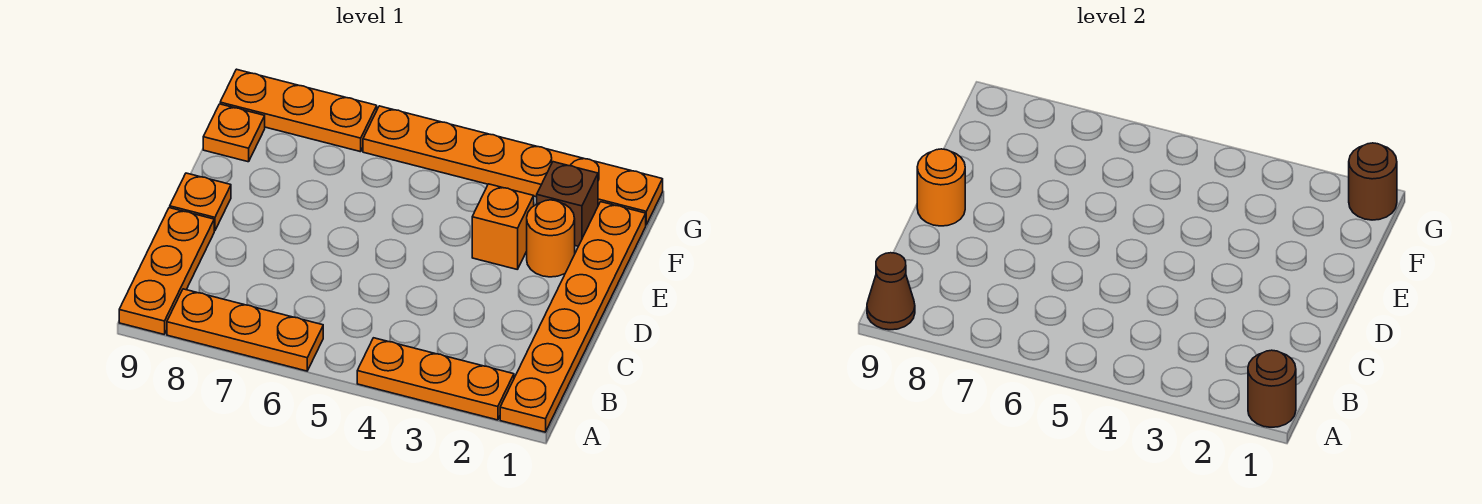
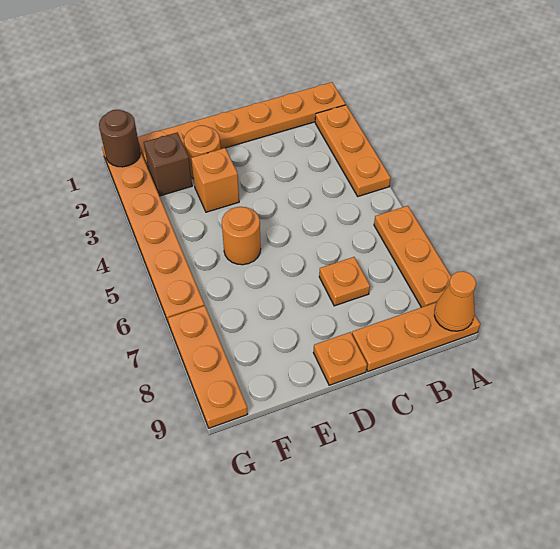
brown round brick A1 level 2 -> none
brown cone A9 level 2 -> orange cone A9 level 2
orange round brick D9 level 2 -> orange round brick E5 level 1
orange plate F9 level 1 -> orange plate C7 level 1

